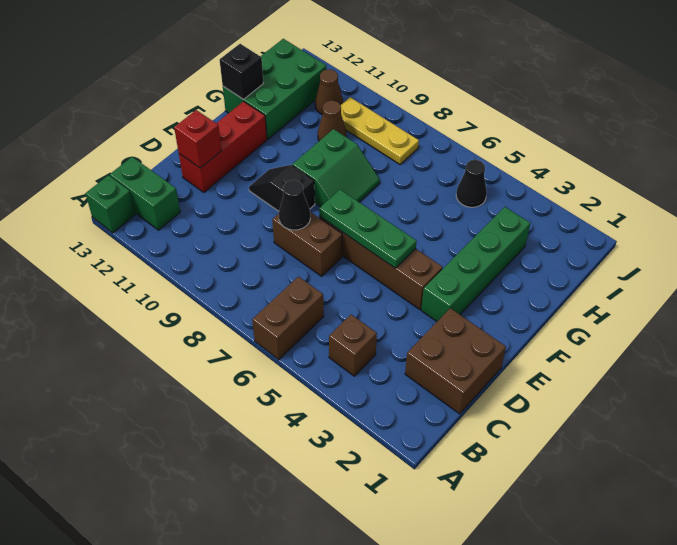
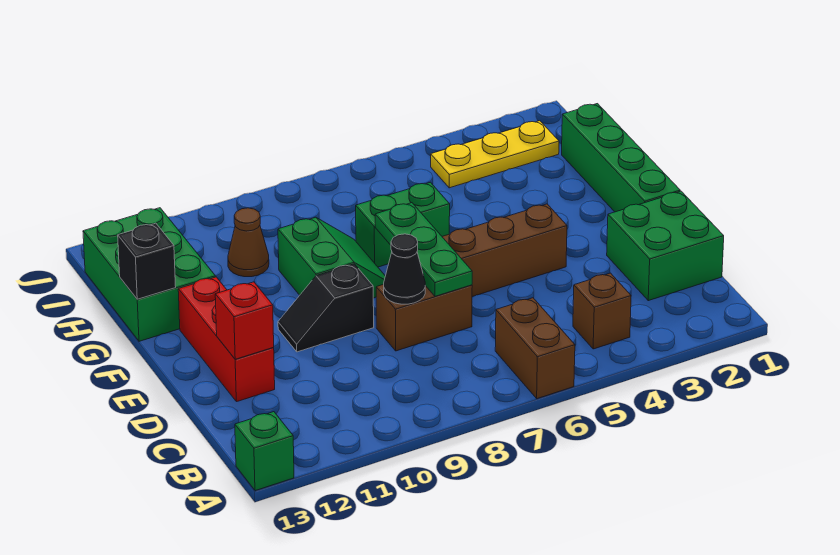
green brick B12:B13 level 1 -> green brick G6:G7 level 1
brown brick C1:D2 level 1 -> green brick C1:D2 level 1
green brick E3:H3 level 1 -> green brick E1:H1 level 1
green plate E5:E7 level 2 -> green plate D7:F7 level 2
black cone I5 level 1 -> none
yellow plate I8:I10 level 1 -> yellow plate I2:I4 level 1
brown cone I11 level 1 -> none

